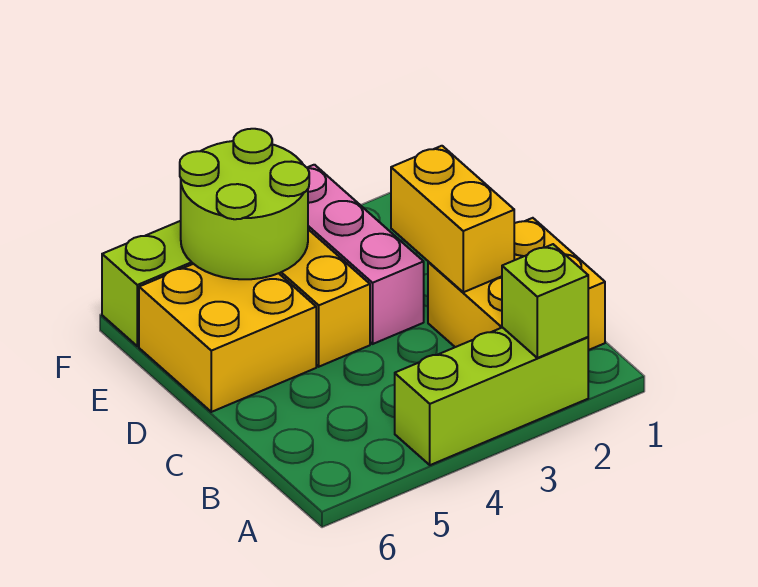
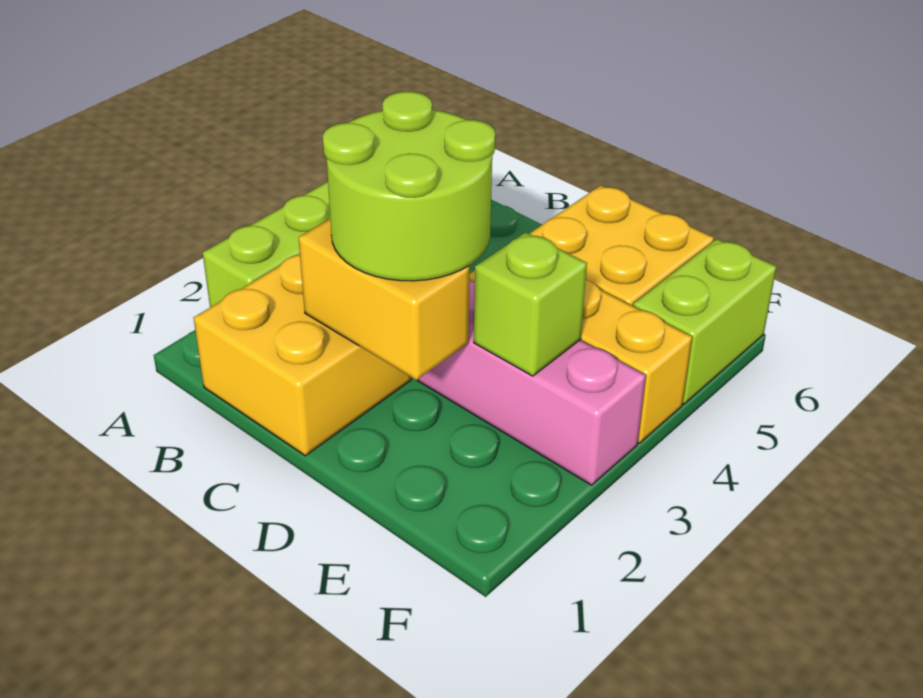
lime brick A2 level 2 -> lime brick E3 level 2
lime round brick E4:F5 level 2 -> lime round brick C2:D3 level 3

